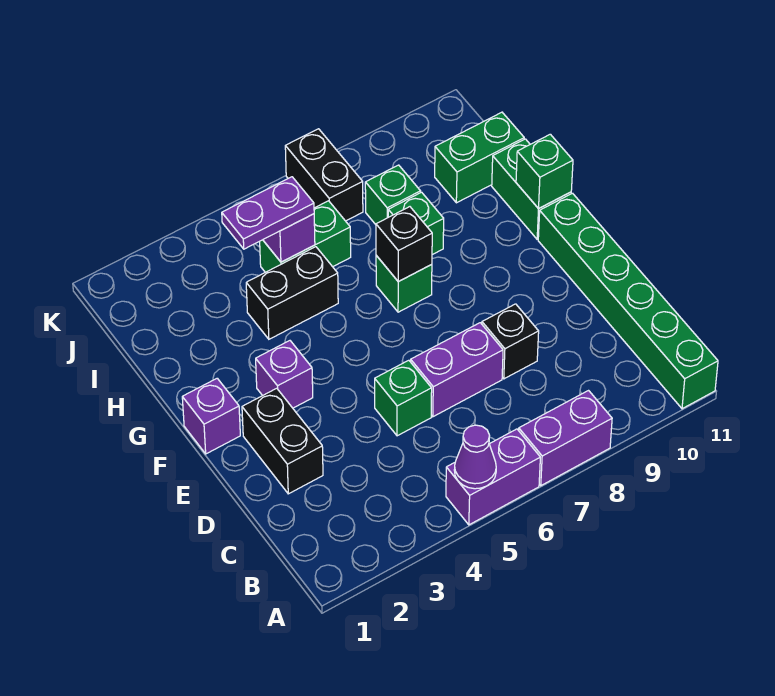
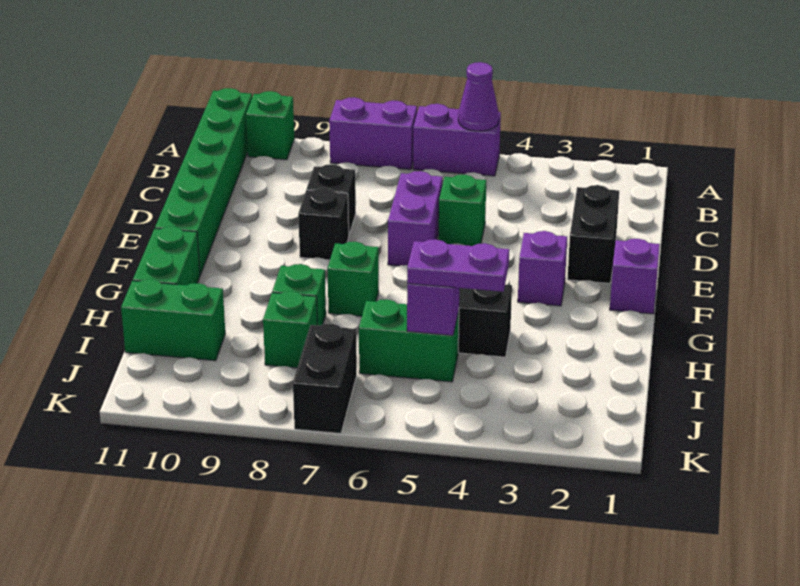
purple brick D6:D7 level 1 -> purple brick D6:E6 level 1
black brick G7 level 2 -> black brick E8 level 1
green brick G11 level 2 -> green brick A10 level 1

